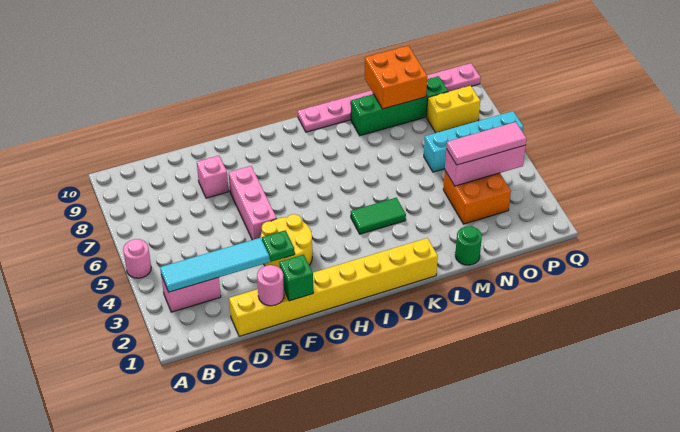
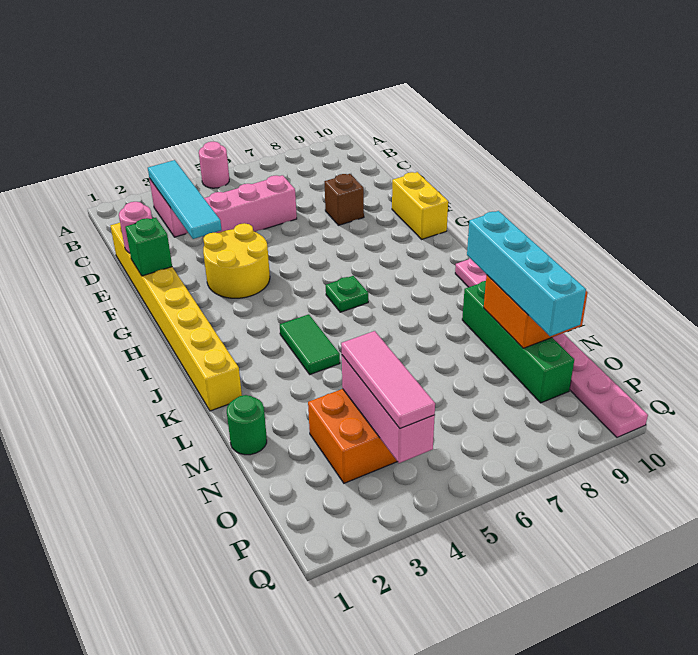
pink brick E8 level 1 -> brown brick E8 level 1
green plate F3 level 2 -> green plate I6 level 1
pink brick F5:F7 level 1 -> pink brick D4:D6 level 1
cyan brick N6:Q6 level 1 -> cyan brick L9:O9 level 3
yellow brick O8:P8 level 1 -> yellow brick F10:G10 level 1

